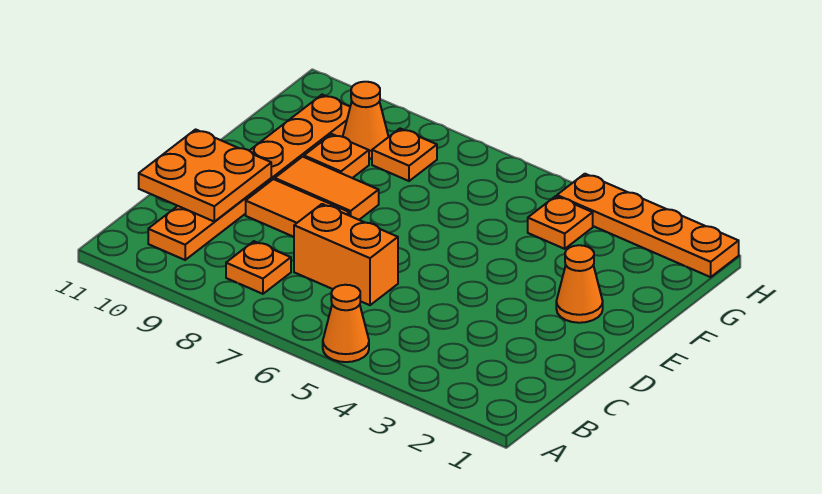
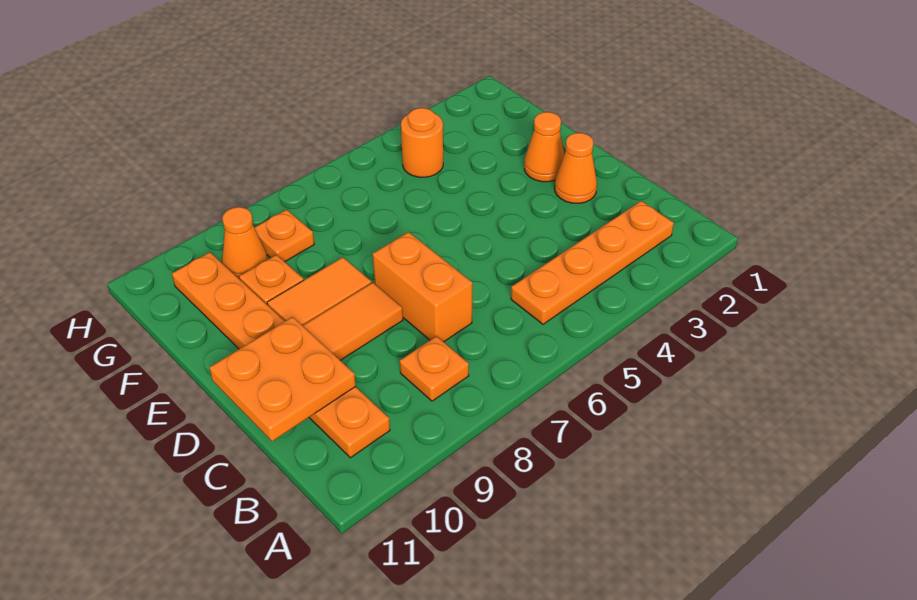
orange cone A5 level 1 -> orange cone D2 level 1
orange brick C6:C7 level 1 -> orange brick C7:D7 level 1
orange plate G4 level 1 -> orange round brick G4 level 1
orange plate H1:H4 level 1 -> orange plate B2:B5 level 1

